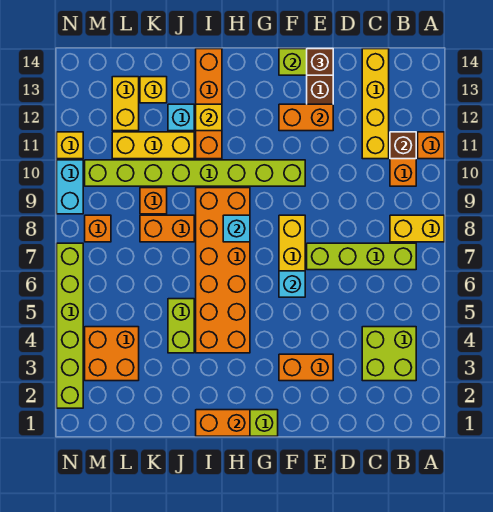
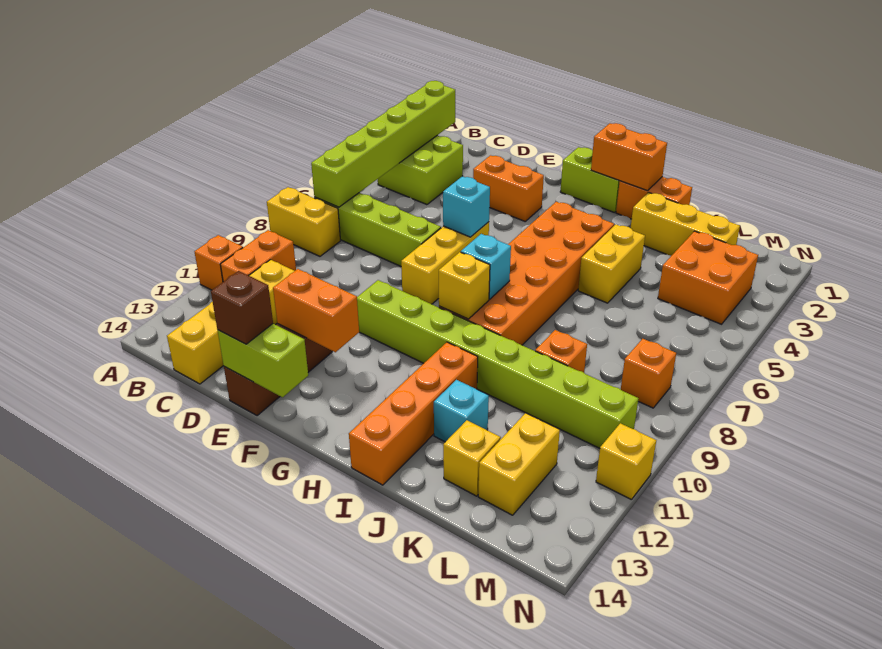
brown brick B11 level 2 -> none
yellow brick I12 level 2 -> yellow brick H9 level 2
lime brick J4:J5 level 1 -> yellow brick J4:J5 level 1
orange brick J8:K8 level 1 -> orange brick I1:J1 level 1
yellow brick J11:L11 level 1 -> yellow brick J2:L2 level 1
lime brick N2:N7 level 1 -> lime brick B2:B7 level 2
cyan brick N9:N10 level 1 -> none

